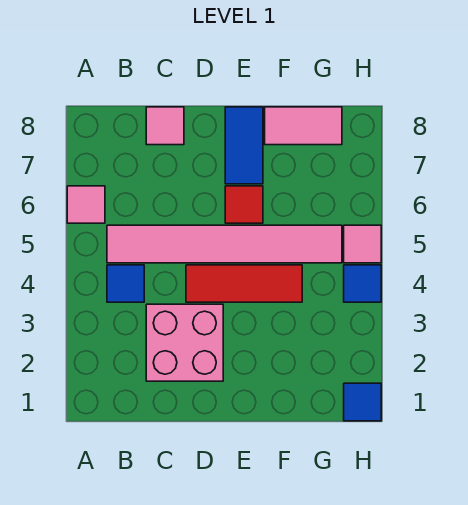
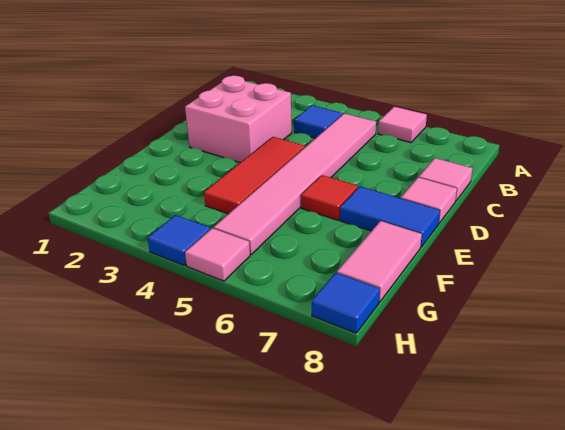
none -> pink tile D8 level 1
blue tile H1 level 1 -> blue tile H8 level 1

